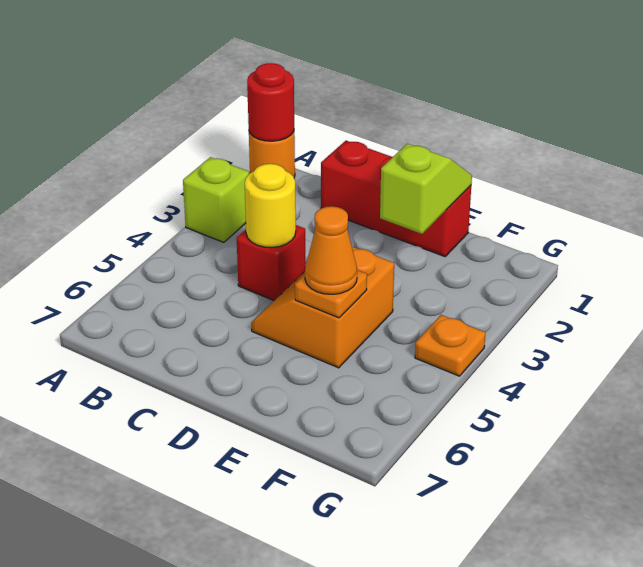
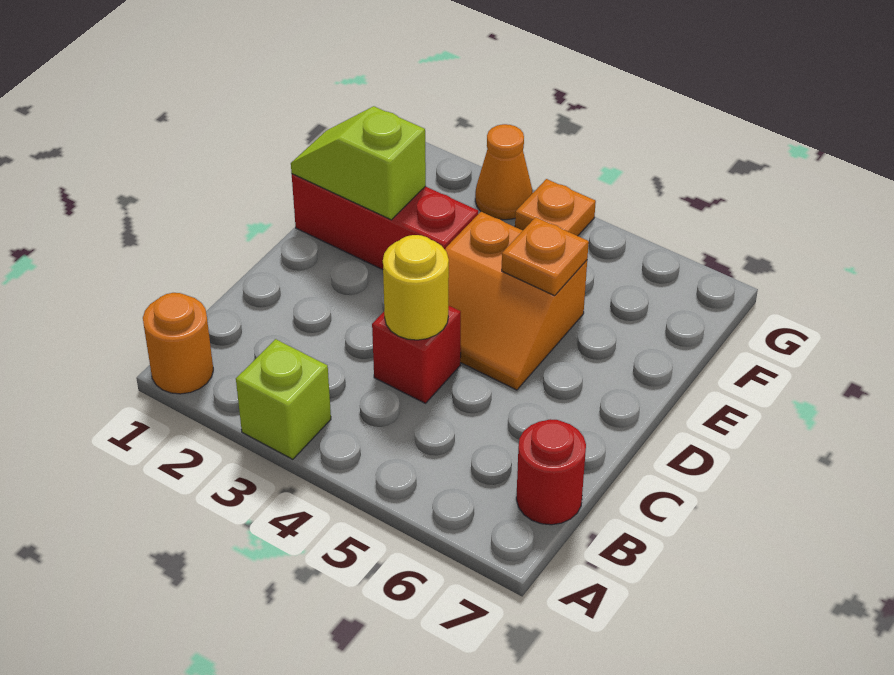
red round brick A1 level 2 -> red round brick B7 level 1
red brick C1:E1 level 1 -> red brick E1:E3 level 1
orange cone E5 level 3 -> orange cone G3 level 1

